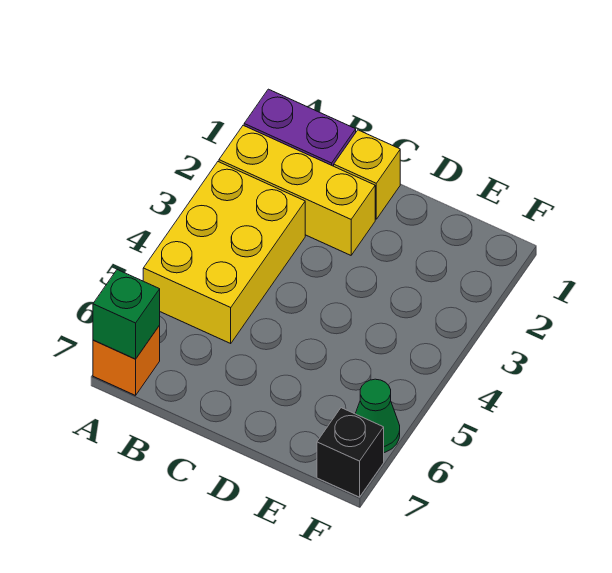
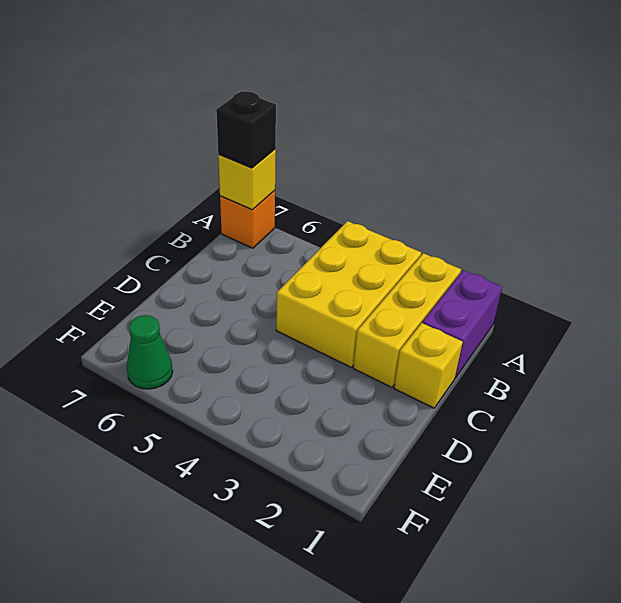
yellow brick A3:B5 level 1 -> yellow brick A3:C4 level 1
green brick A7 level 2 -> yellow brick A7 level 2
black brick F7 level 1 -> black brick A7 level 3

